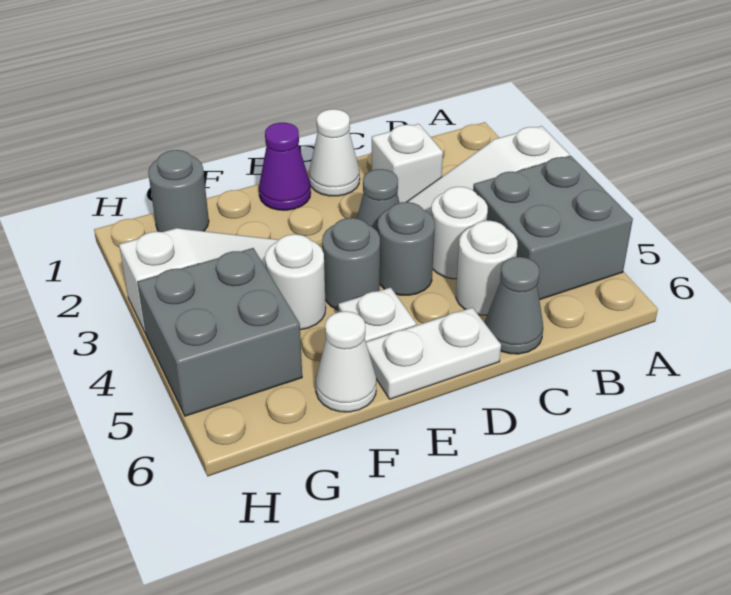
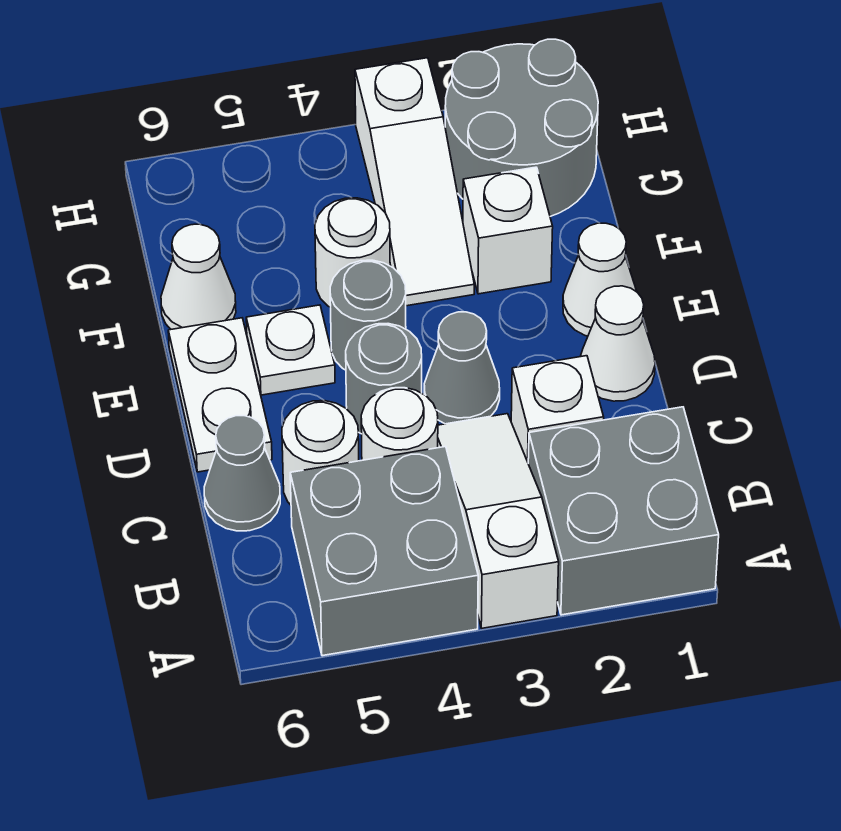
purple cone E1 level 1 -> white cone E1 level 1
none -> white brick F2 level 1
grey round brick G1 level 1 -> grey round brick G1:H2 level 1
grey brick G4:H5 level 1 -> grey brick A1:B2 level 1

